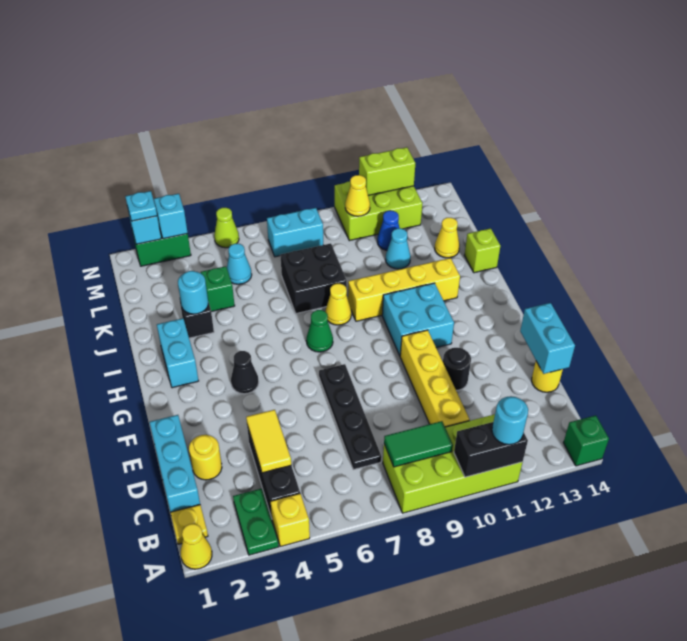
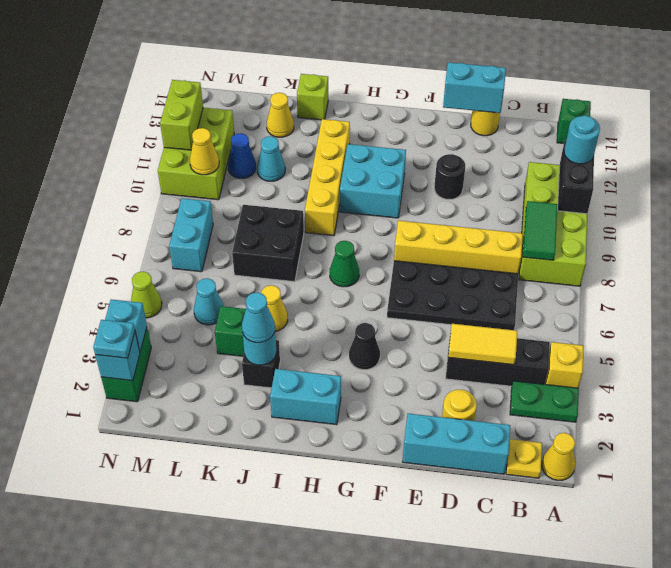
black plate C7:F7 level 1 -> black plate C6:F7 level 1
yellow brick C10:F10 level 1 -> yellow brick C8:F8 level 1
yellow cone I8 level 1 -> yellow cone J5 level 1
none -> cyan cone J3 level 3

